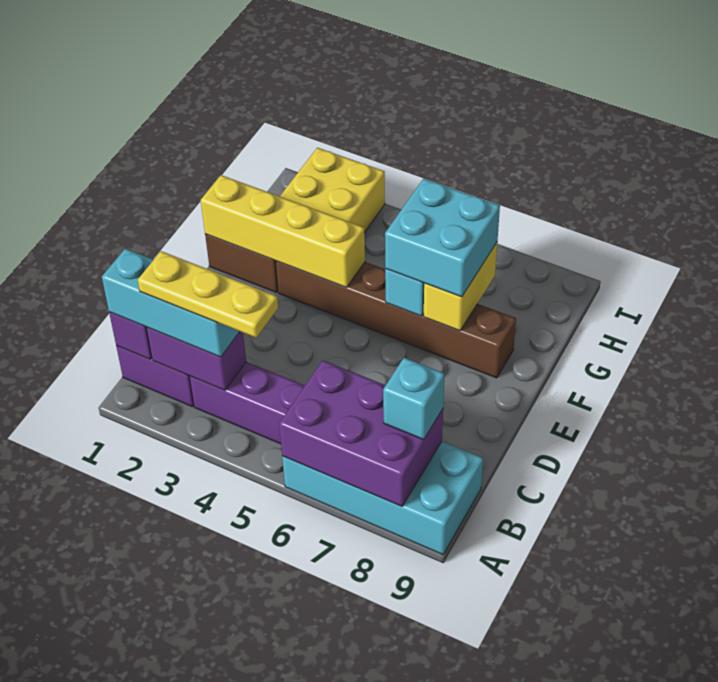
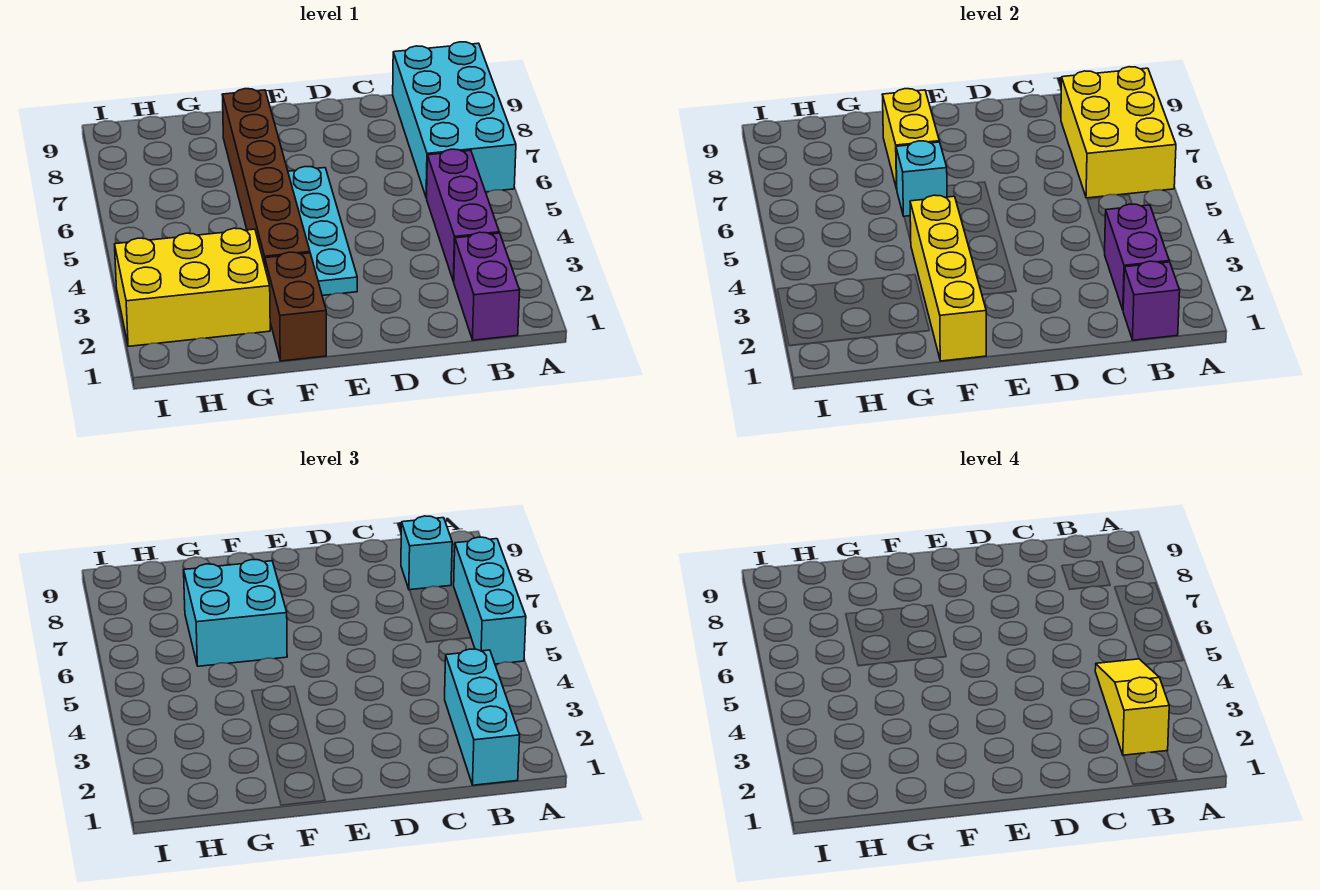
none -> cyan brick A5:A7 level 3
purple brick A6:B8 level 2 -> yellow brick A6:B8 level 2
yellow plate B2:B4 level 4 -> yellow slope B2:B4 level 4 top 2
none -> cyan plate E3:E6 level 1
yellow brick F7:G7 level 2 -> yellow brick F7:F8 level 2

